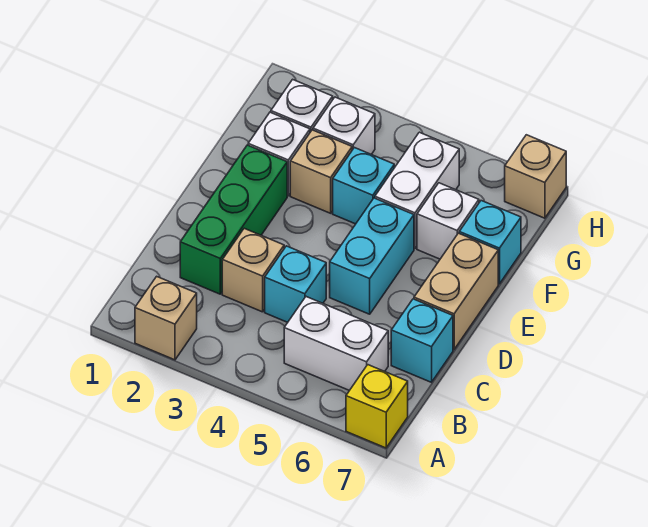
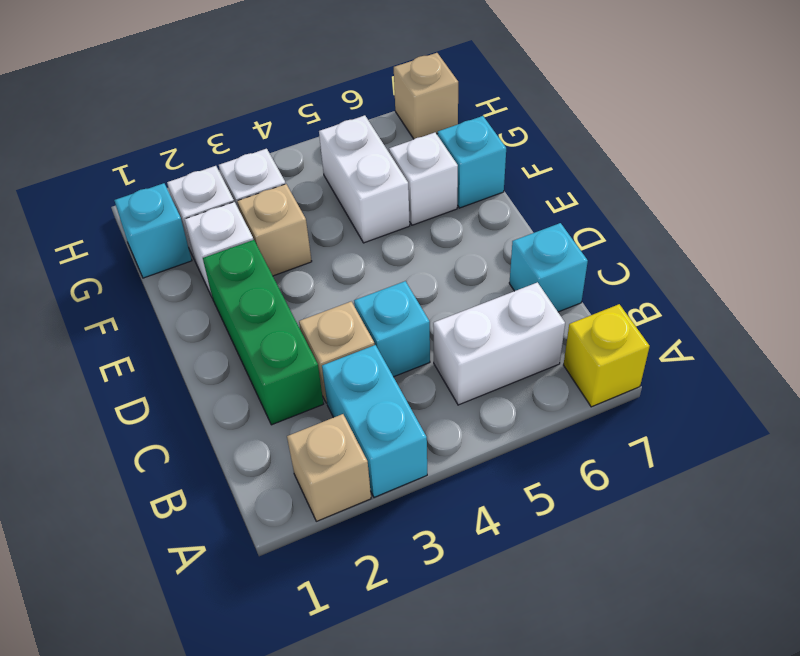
cyan brick D5:E5 level 1 -> cyan brick A3:B3 level 1
tan brick D7:E7 level 1 -> none
cyan brick F4 level 1 -> cyan brick G1 level 1

